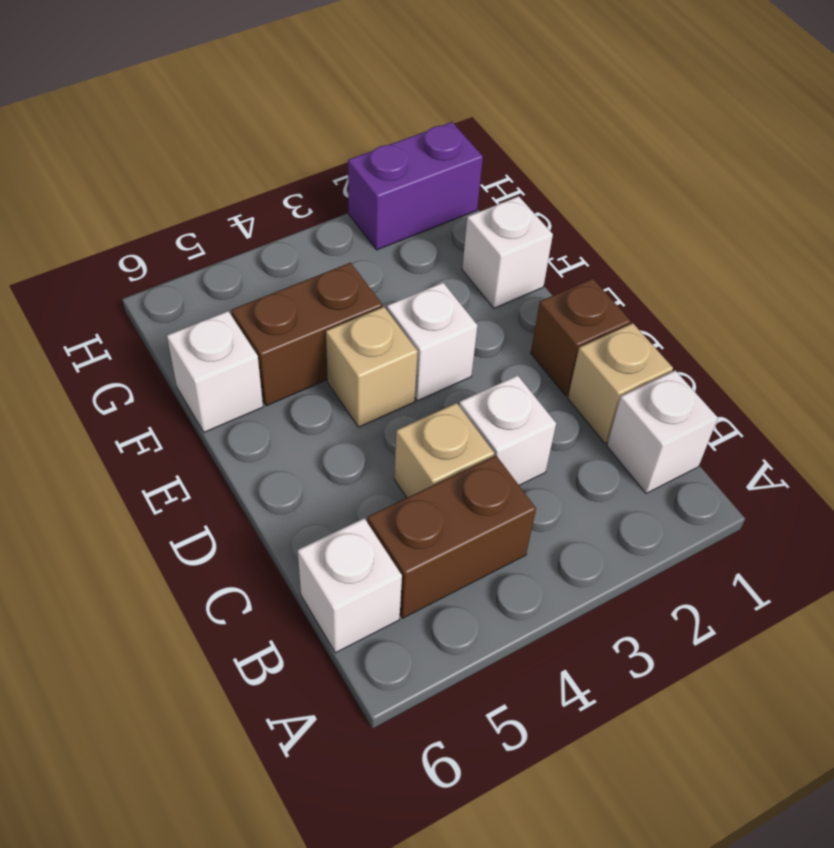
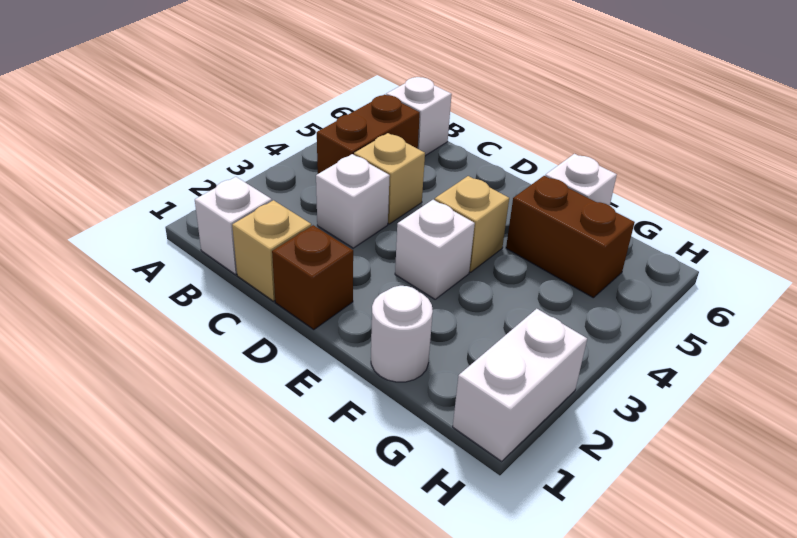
white brick F1 level 1 -> white round brick F1 level 1
brown brick F4:F5 level 1 -> brown brick F5:G5 level 1
purple brick H1:H2 level 1 -> white brick H1:H2 level 1

